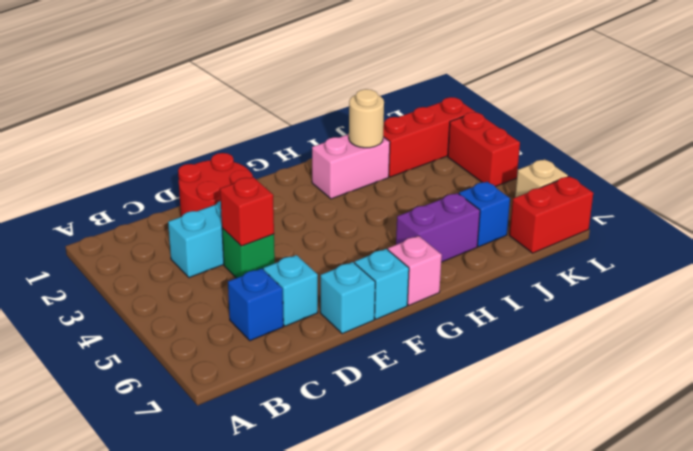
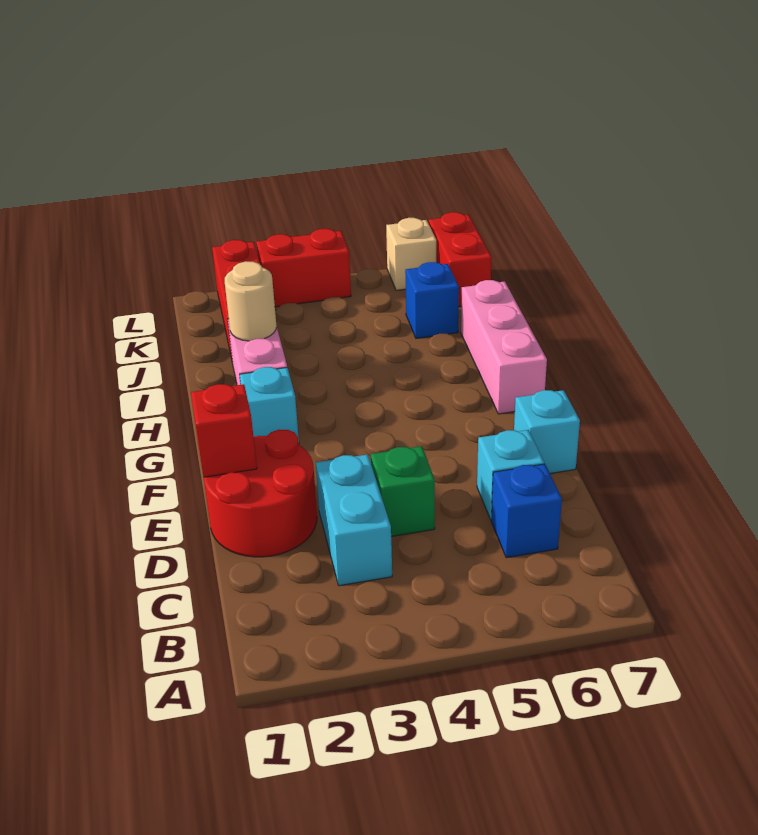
red brick D4 level 2 -> red brick E1 level 2
cyan brick F7 level 1 -> cyan brick G2 level 1
pink brick G7 level 1 -> pink brick G7:I7 level 1
purple brick H6:I6 level 1 -> none

